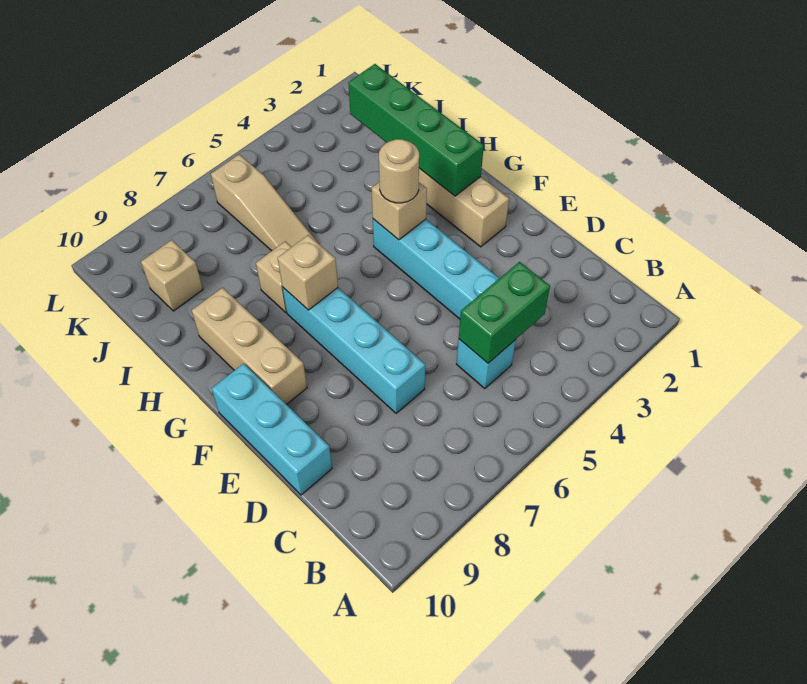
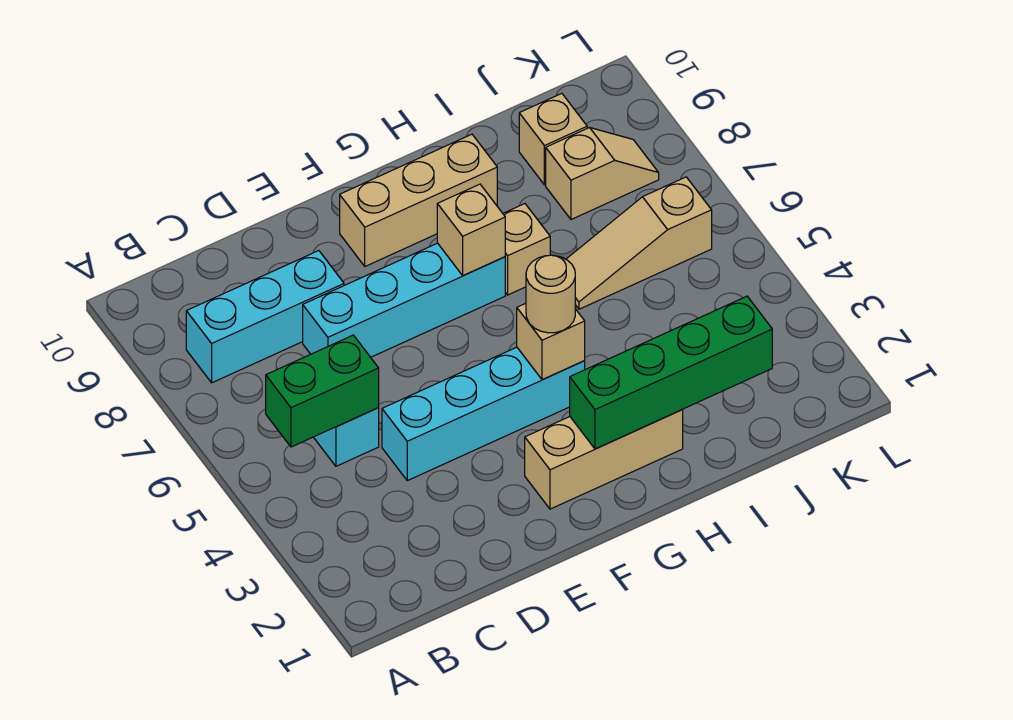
green brick C4:C5 level 2 -> green brick B5:C5 level 2
cyan brick D10:F10 level 1 -> cyan brick B8:D8 level 1
none -> tan slope J8:K8 level 1 top J

